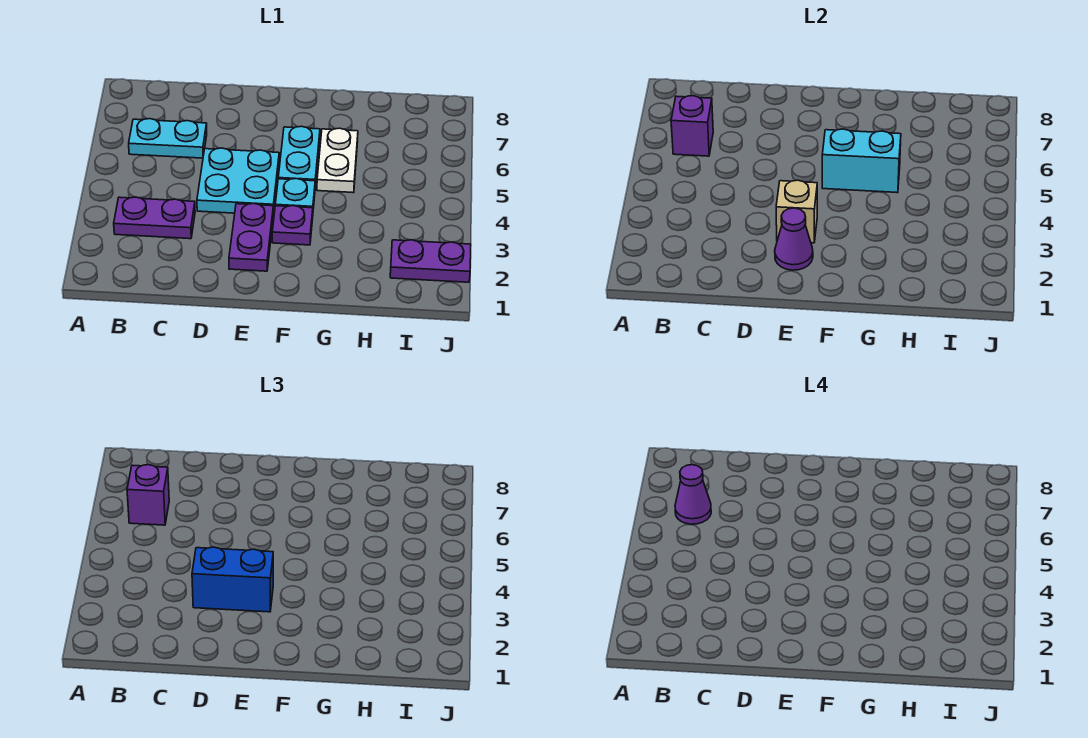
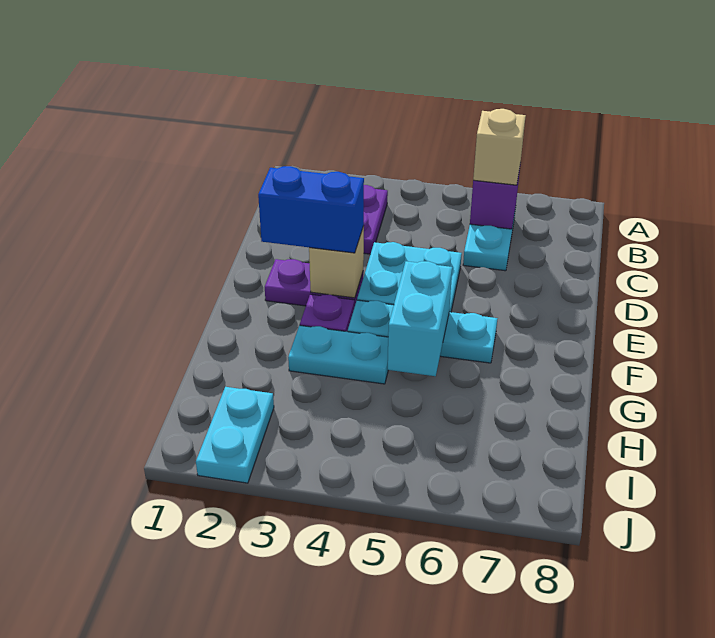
purple brick B6 level 3 -> tan brick B6 level 3
purple cone B6 level 4 -> none
blue brick D3:E3 level 3 -> blue brick E2:E3 level 3
purple cone E2 level 2 -> none
none -> cyan plate G3:G4 level 1
white plate G5:G6 level 1 -> none
purple plate I2:J2 level 1 -> cyan plate I2:J2 level 1

